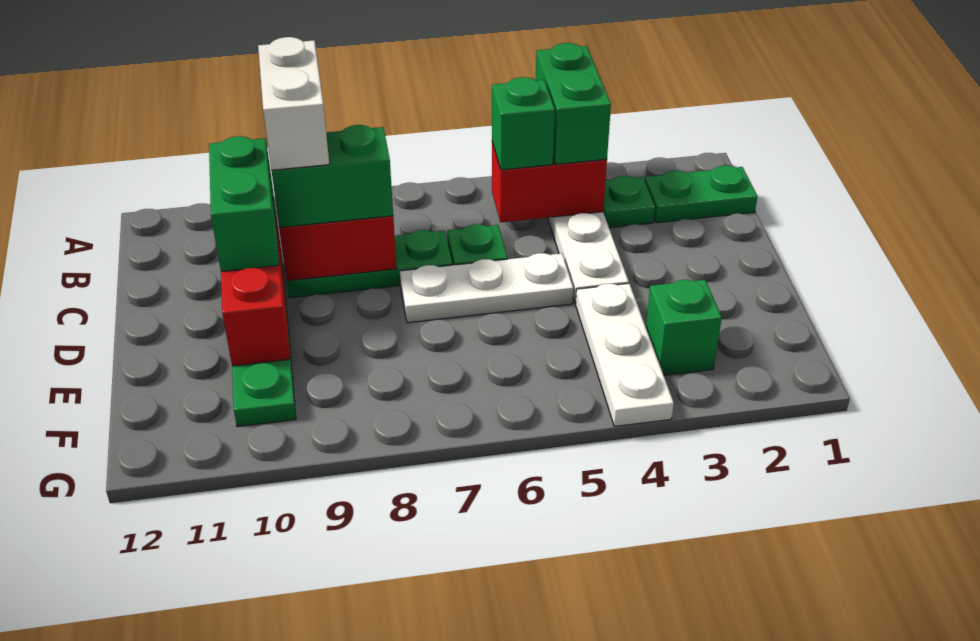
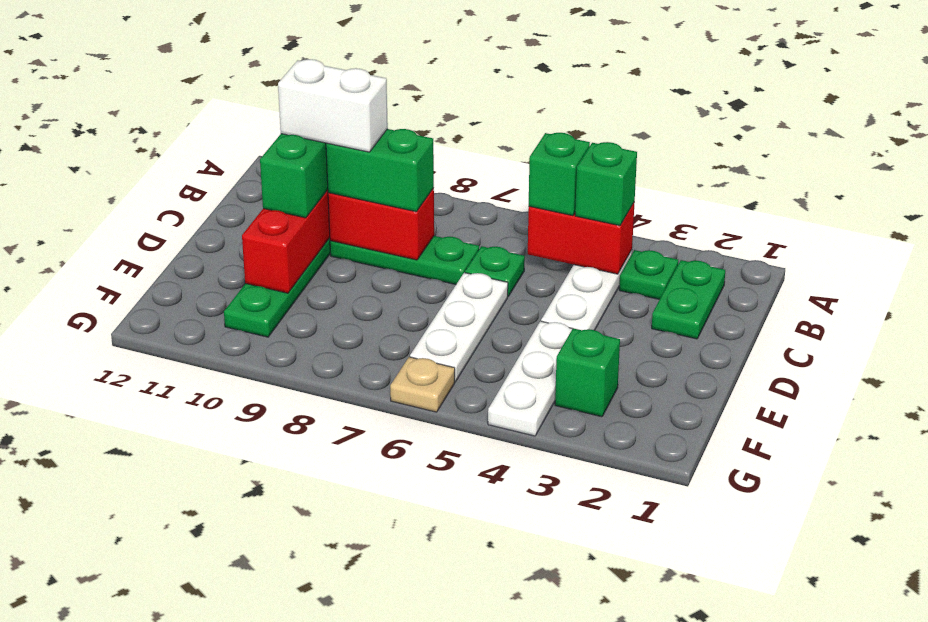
green brick A4:B4 level 3 -> green brick B4 level 3
green plate B1:B2 level 1 -> green plate B2:C2 level 1
white brick B9:C9 level 4 -> white brick C9:C10 level 4
white plate D5:D7 level 1 -> white plate D6:F6 level 1
none -> tan plate G6 level 1

